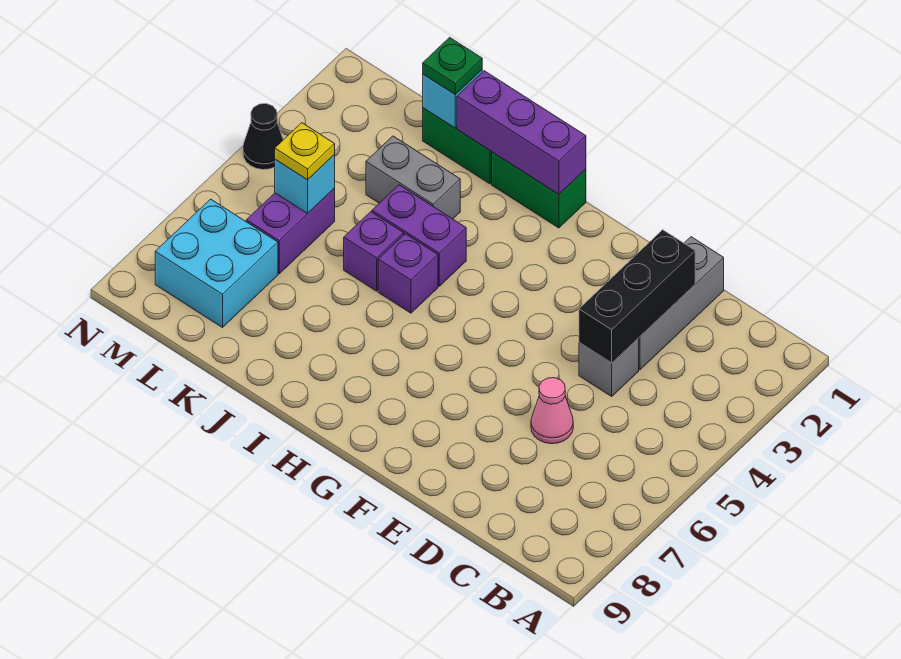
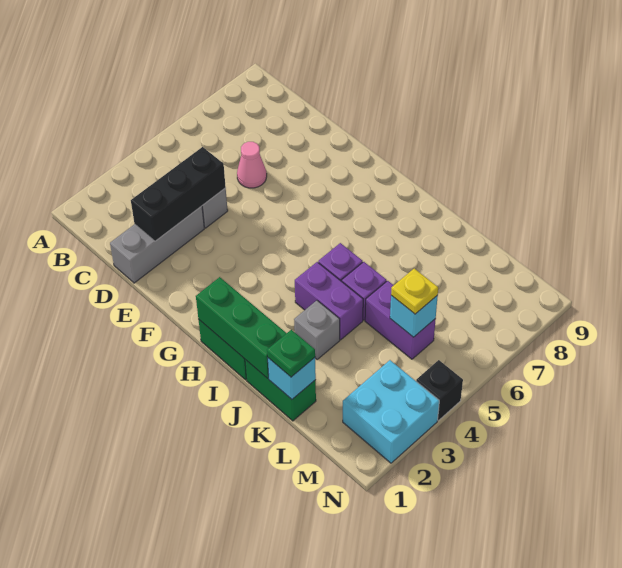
purple brick H1:J1 level 2 -> green brick H1:J1 level 2
grey brick J3:K3 level 1 -> grey brick J3 level 1
purple brick L5:L6 level 1 -> purple brick K5:L5 level 1
cyan brick L7:M8 level 1 -> cyan brick M2:N3 level 1
black cone N4 level 1 -> black brick N4 level 1

